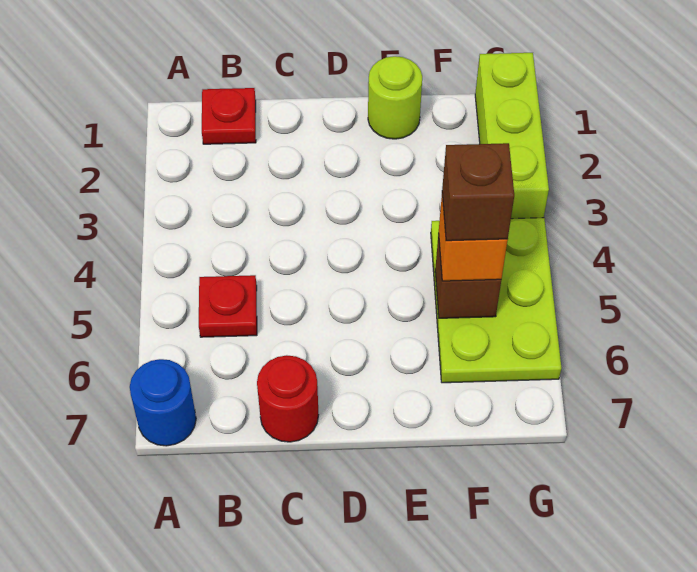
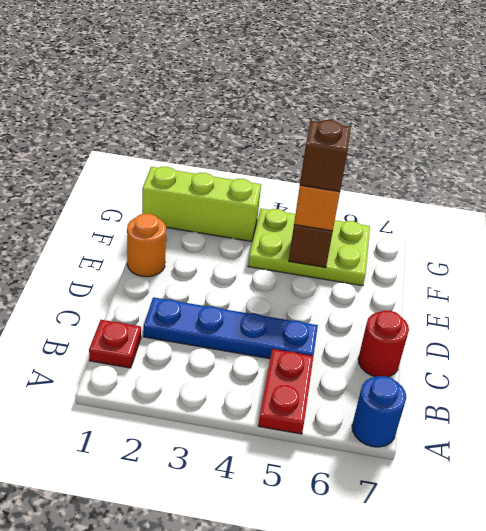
red plate B5 level 1 -> red plate A5:B5 level 1
none -> blue plate C2:C5 level 1
lime round brick E1 level 1 -> orange round brick E1 level 1

